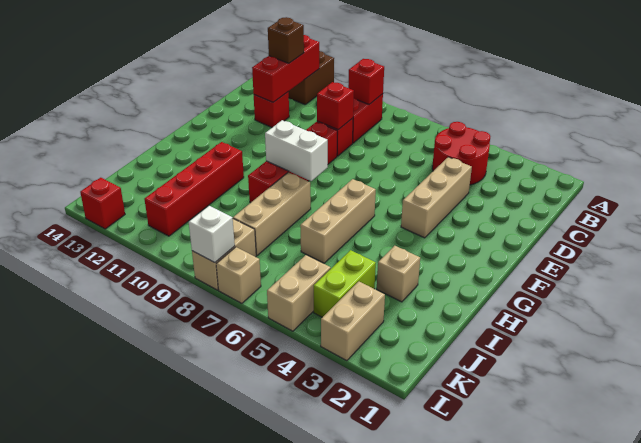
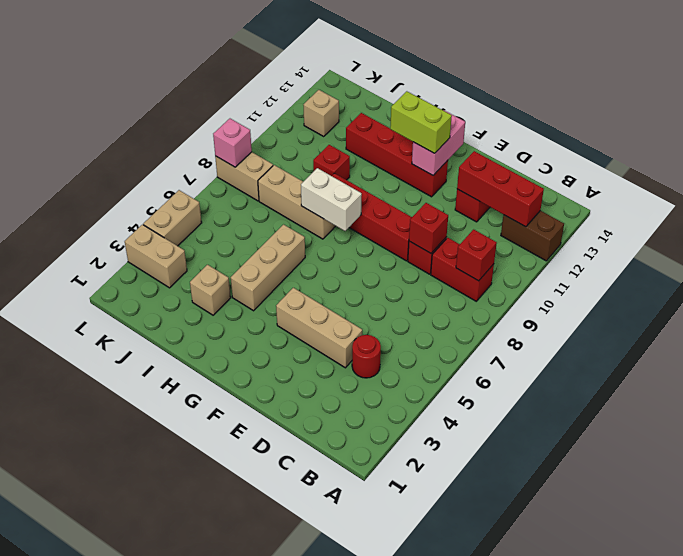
red round brick B4:C5 level 1 -> red round brick C4 level 1
brown brick C12 level 3 -> none
none -> pink brick F12:F13 level 2
tan brick G6:I6 level 1 -> tan brick H4:H6 level 1
white brick G8:G9 level 2 -> white brick G8:H8 level 2
red brick H11:K11 level 1 -> red brick F12:I12 level 1
lime brick J4:K4 level 1 -> lime brick F12:G12 level 3
tan brick K5:L5 level 1 -> tan brick L4:L5 level 1
tan brick L7 level 1 -> tan brick K12 level 1
white brick L8 level 2 -> pink brick L8 level 2
red brick L13 level 1 -> red brick I10 level 1

